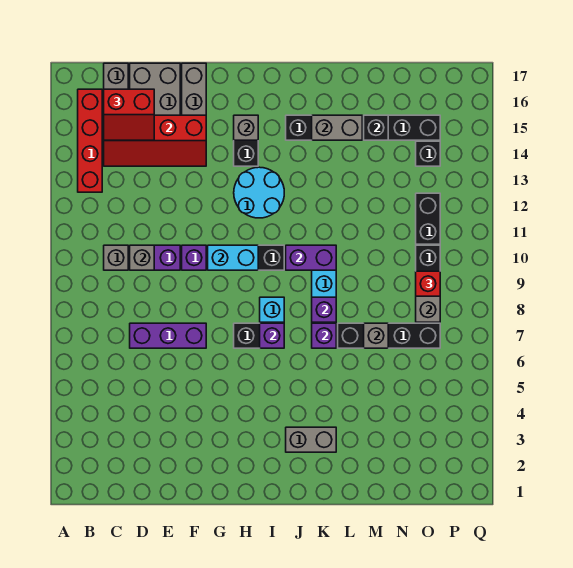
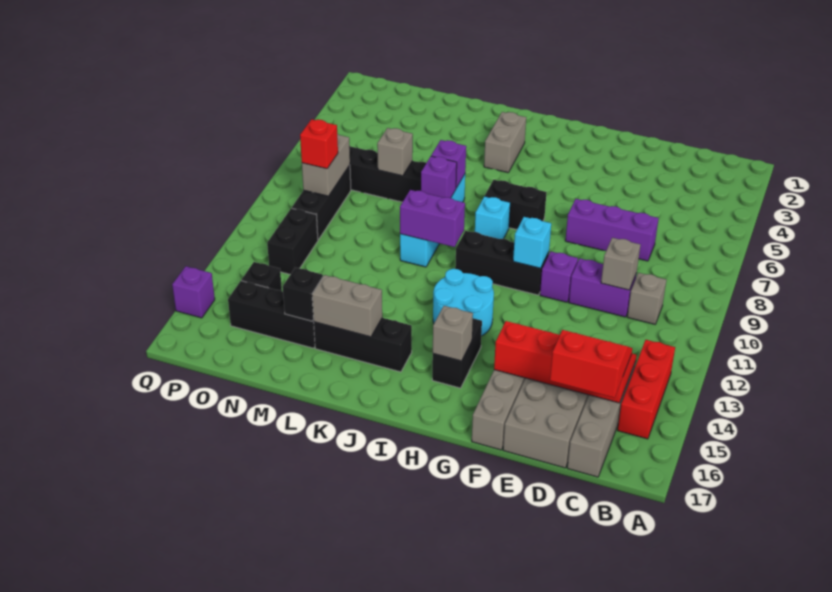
red brick B13:B16 level 1 -> red brick B13:B15 level 1
cyan brick G10:H10 level 2 -> cyan brick G10 level 2
purple brick I7 level 2 -> purple brick Q15 level 1
grey brick J3:K3 level 1 -> grey brick J3:J4 level 1

